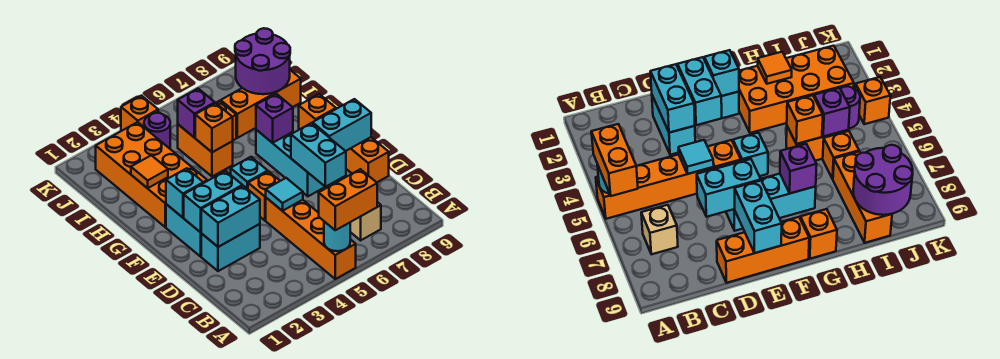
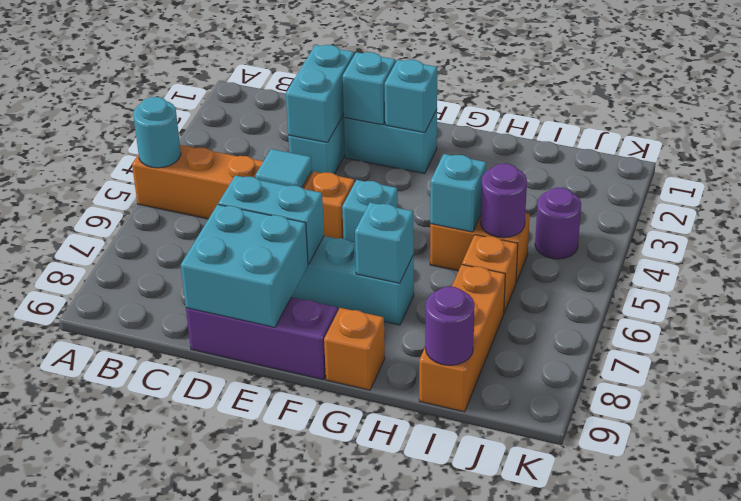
orange brick A5:A6 level 3 -> none
tan brick B7 level 1 -> none
orange brick D9:F9 level 1 -> purple brick D9:F9 level 1
cyan brick E2:E3 level 2 -> cyan brick E2 level 2
cyan brick E8:E9 level 2 -> cyan brick D8:E9 level 2
orange brick G2:J3 level 1 -> none
purple brick G7 level 2 -> cyan brick G7 level 2
orange tile H2 level 2 -> none
orange brick H5 level 2 -> cyan brick H5 level 2
purple brick I5 level 2 -> purple round brick I5 level 2
purple round brick I8:J9 level 2 -> purple round brick I9 level 2
orange brick K4 level 1 -> none

